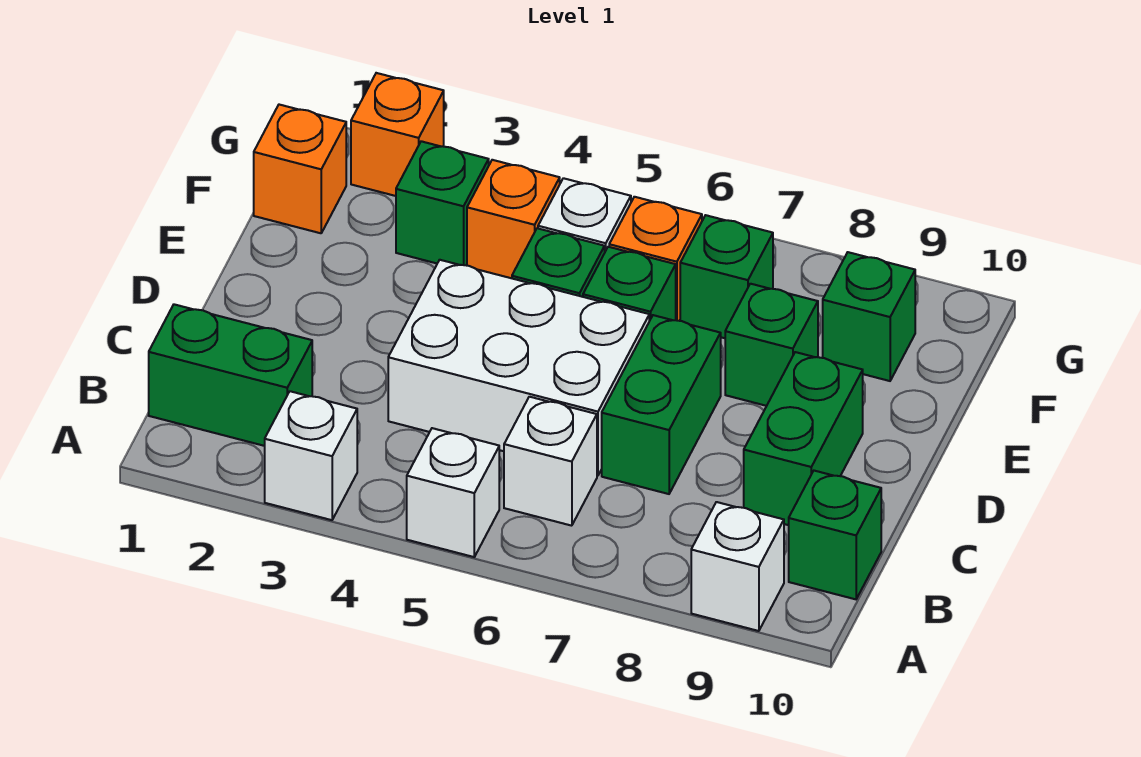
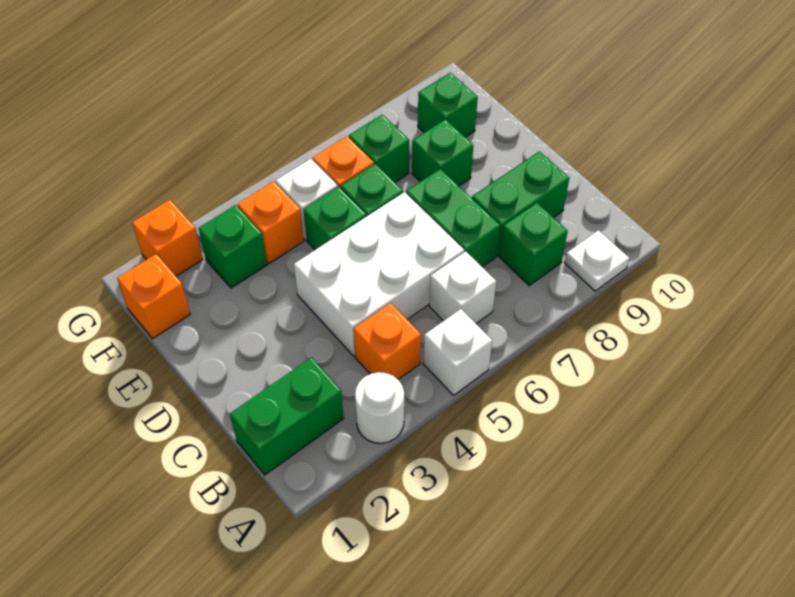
white brick A3 level 1 -> white round brick A3 level 1
white brick A9 level 1 -> white plate A9 level 1
none -> orange brick B4 level 1
green brick B10 level 1 -> green brick B8 level 1
green brick C9:D9 level 1 -> green brick C8:C9 level 1

